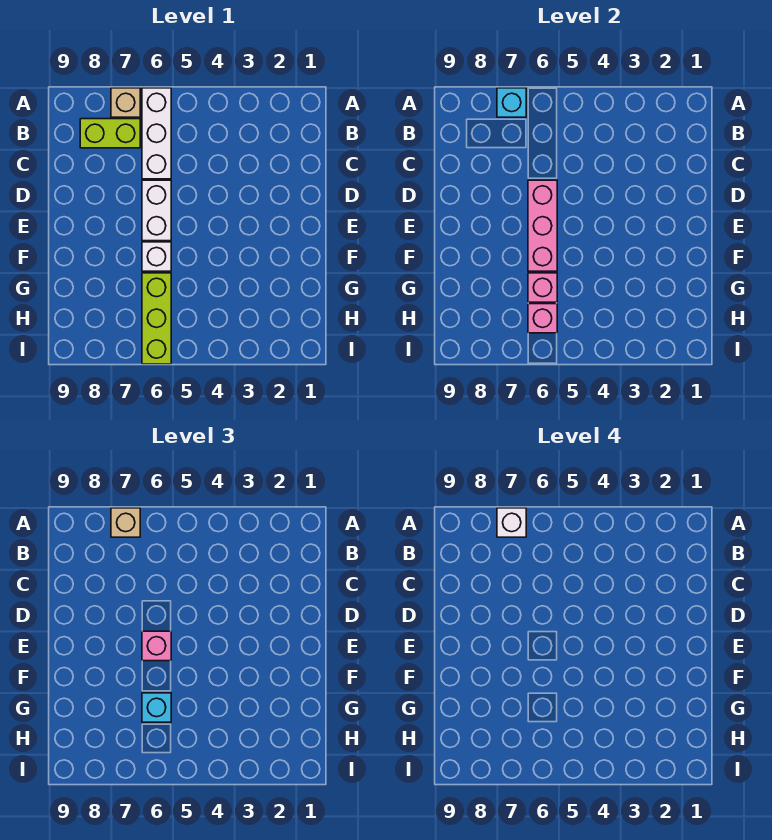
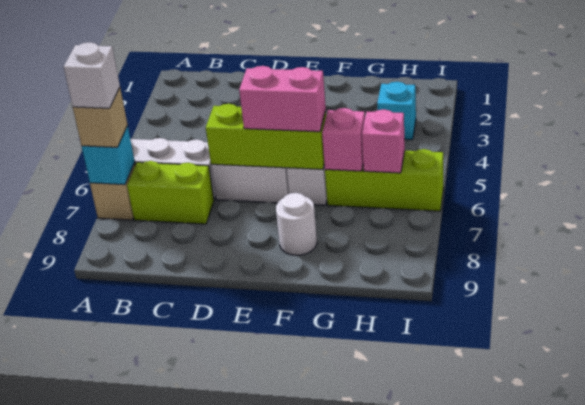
lime brick B7:B8 level 1 -> lime brick B7:C7 level 1
pink brick D6:F6 level 2 -> lime brick D6:F6 level 2
pink brick E6 level 3 -> pink brick E6:F6 level 3
none -> white round brick F8 level 1
cyan brick G6 level 3 -> cyan brick H3 level 1

